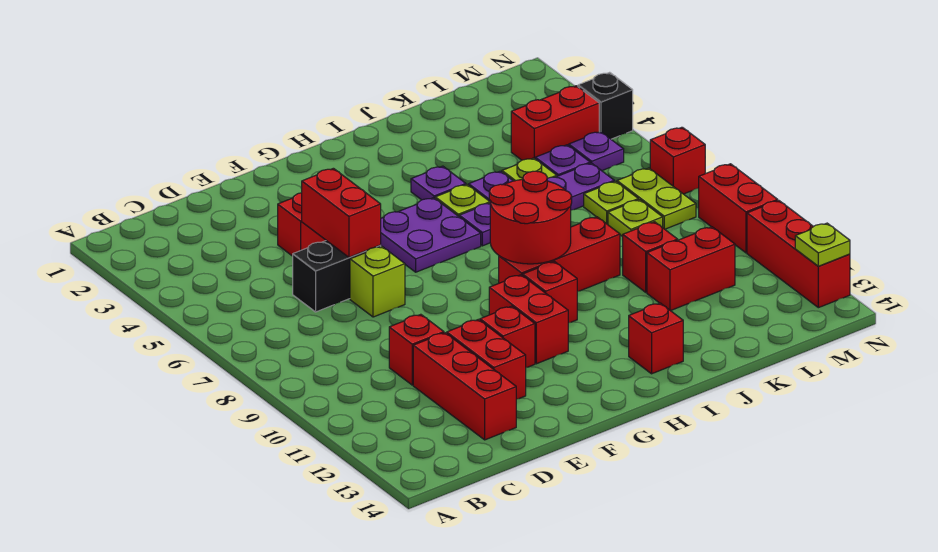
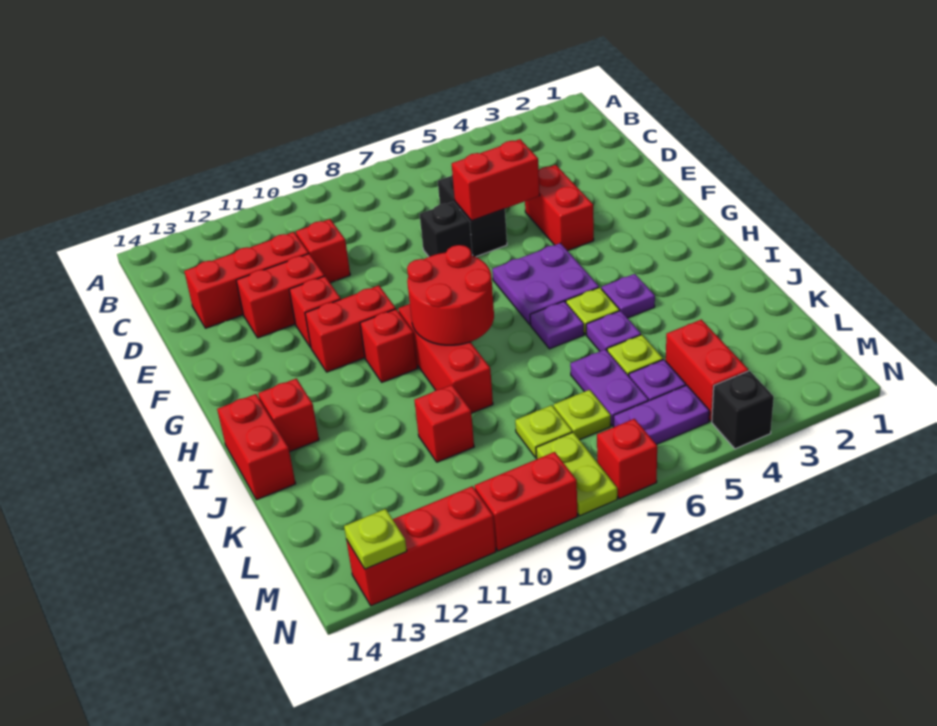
lime brick E7 level 1 -> black brick E7 level 1
red brick K11:L11 level 1 -> red brick I14:J14 level 1
purple plate M5 level 1 -> purple plate M5:M6 level 1
lime plate M7:M8 level 1 -> lime plate M8:N8 level 1

